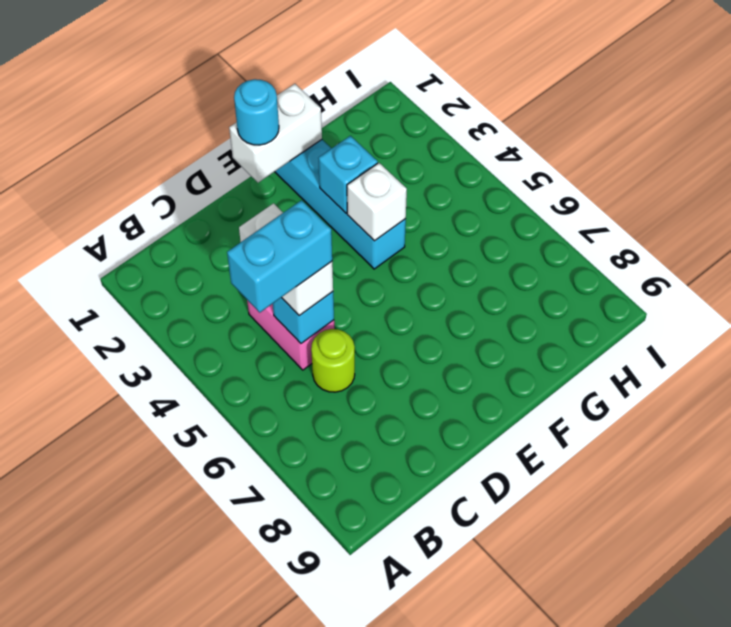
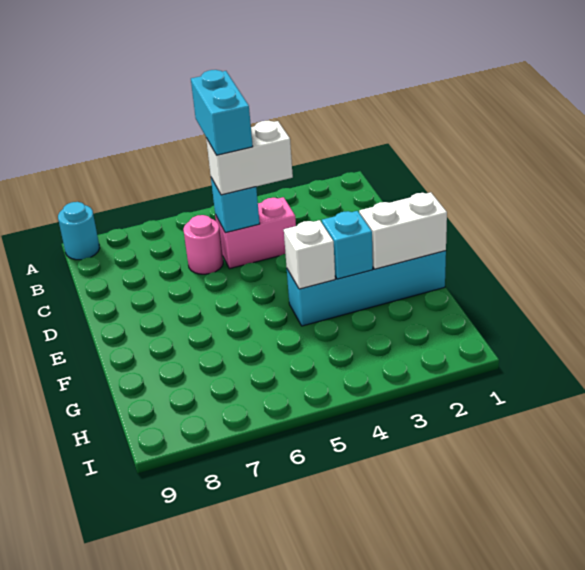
lime round brick C6 level 1 -> pink round brick C6 level 1
white brick E1:F1 level 2 -> white brick F1:F2 level 2
cyan round brick E1 level 3 -> cyan round brick A9 level 1

